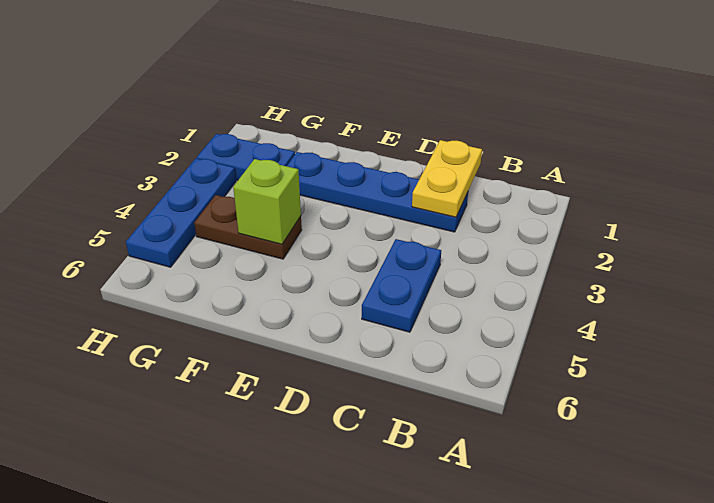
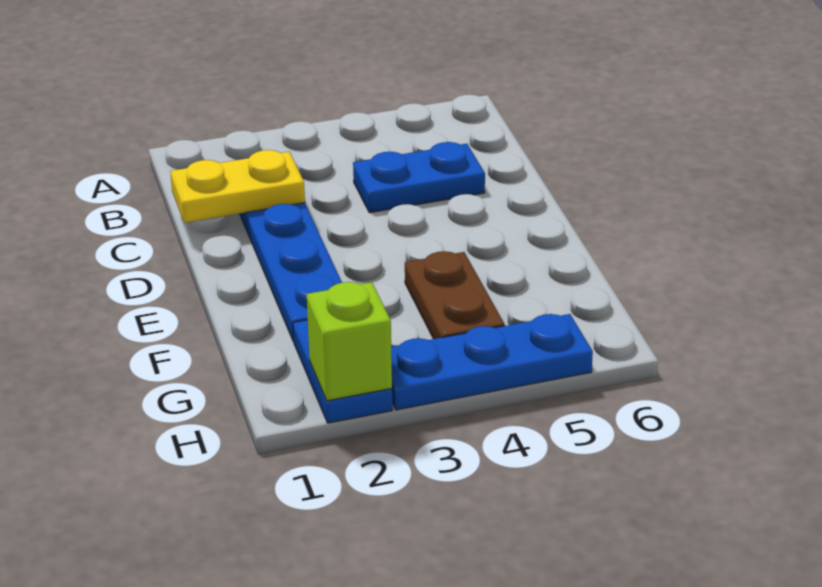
lime brick F4 level 2 -> lime brick H2 level 2

